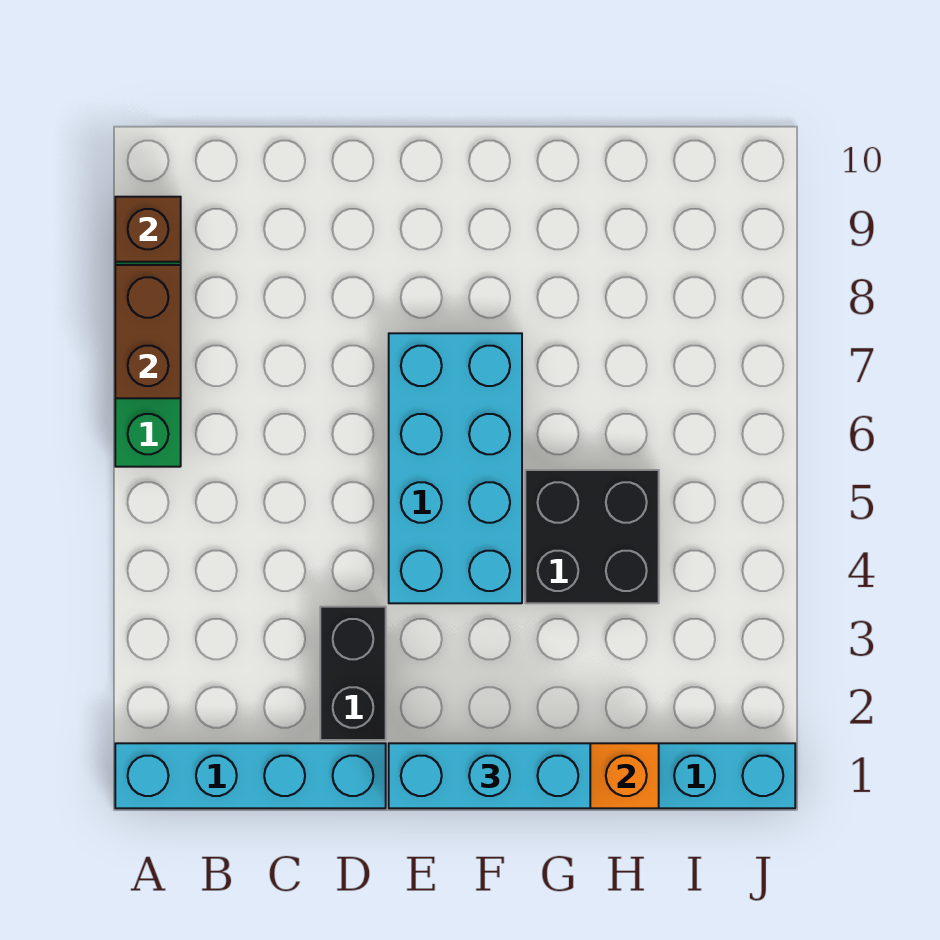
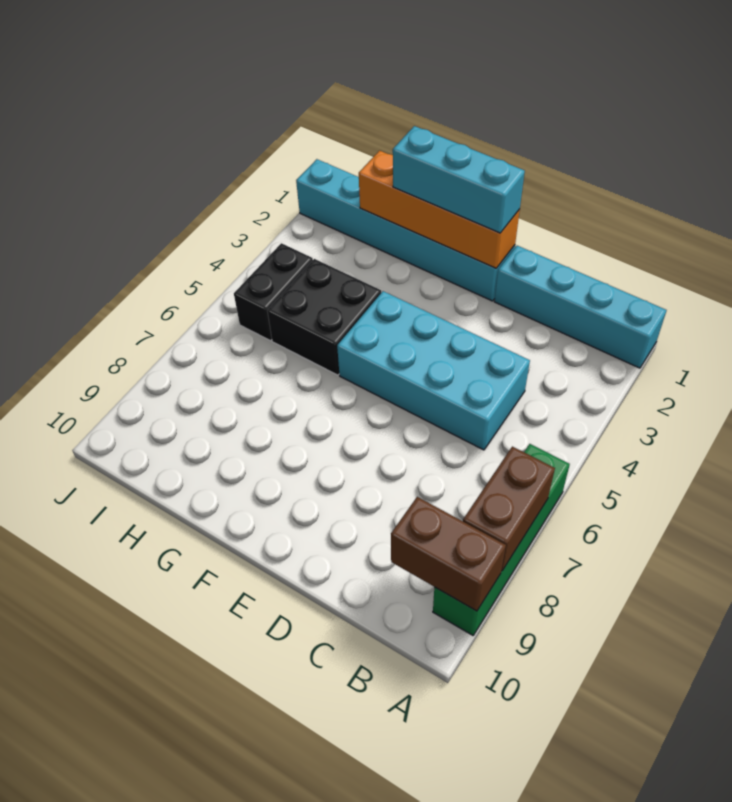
brown brick A9 level 2 -> brown brick A9:B9 level 2
black brick D2:D3 level 1 -> black brick I4:I5 level 1
cyan brick E4:F7 level 1 -> cyan brick C4:F5 level 1

